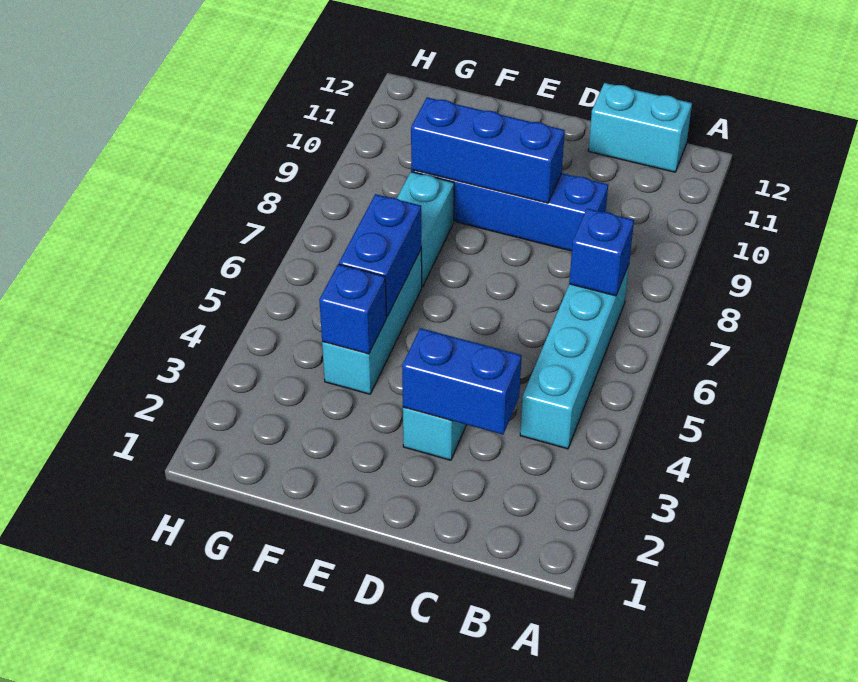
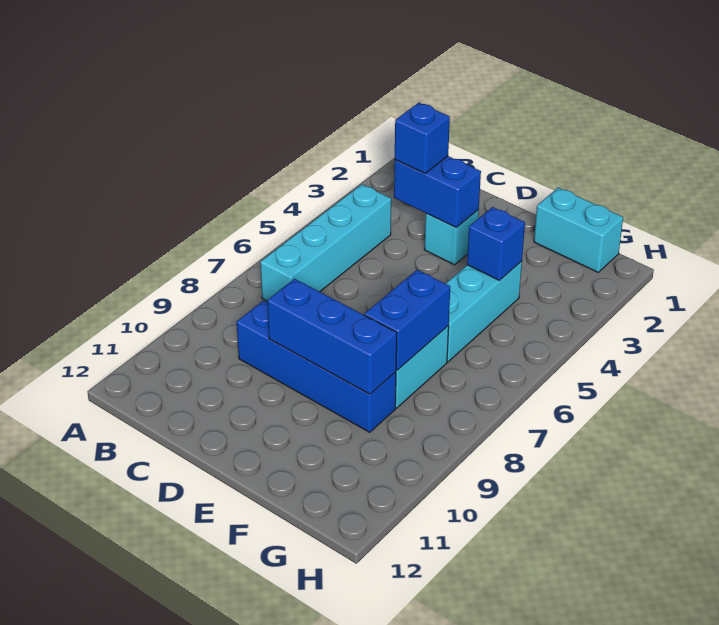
blue brick B7 level 2 -> blue brick C3 level 3
cyan brick B12:C12 level 1 -> cyan brick F1:G1 level 1
blue brick F5:F6 level 2 -> blue brick F7:F8 level 2

